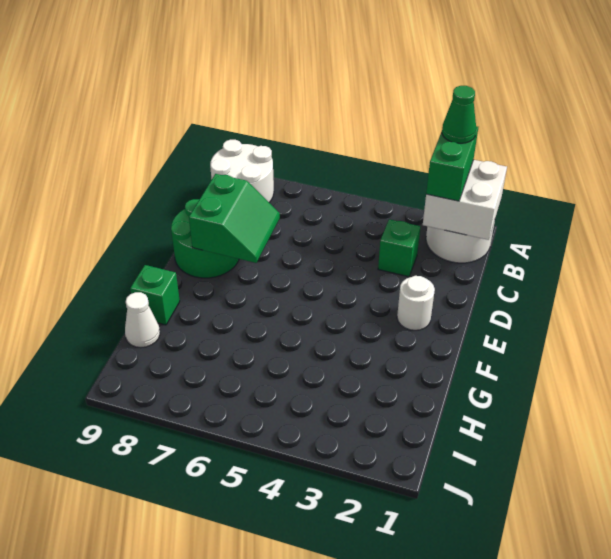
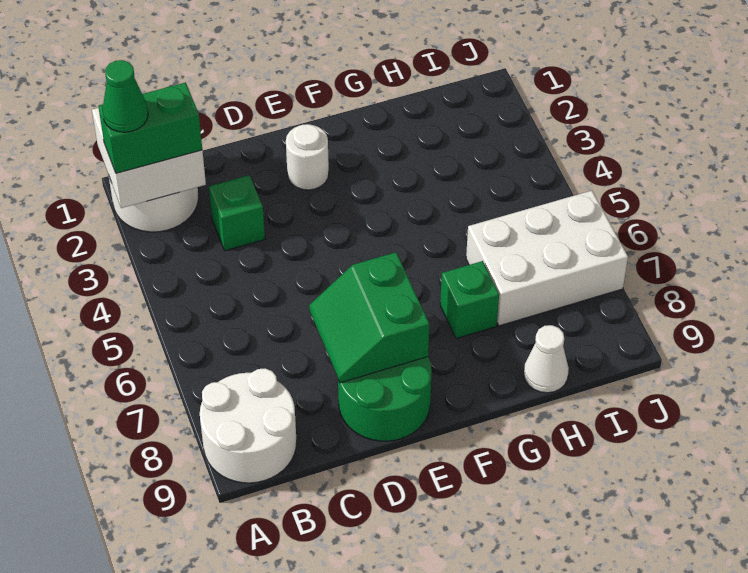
green slope D7:E8 level 2 top 8 -> green slope D7:E8 level 2 top E
green brick G9 level 1 -> green brick G7 level 1
none -> white brick H6:J7 level 1

